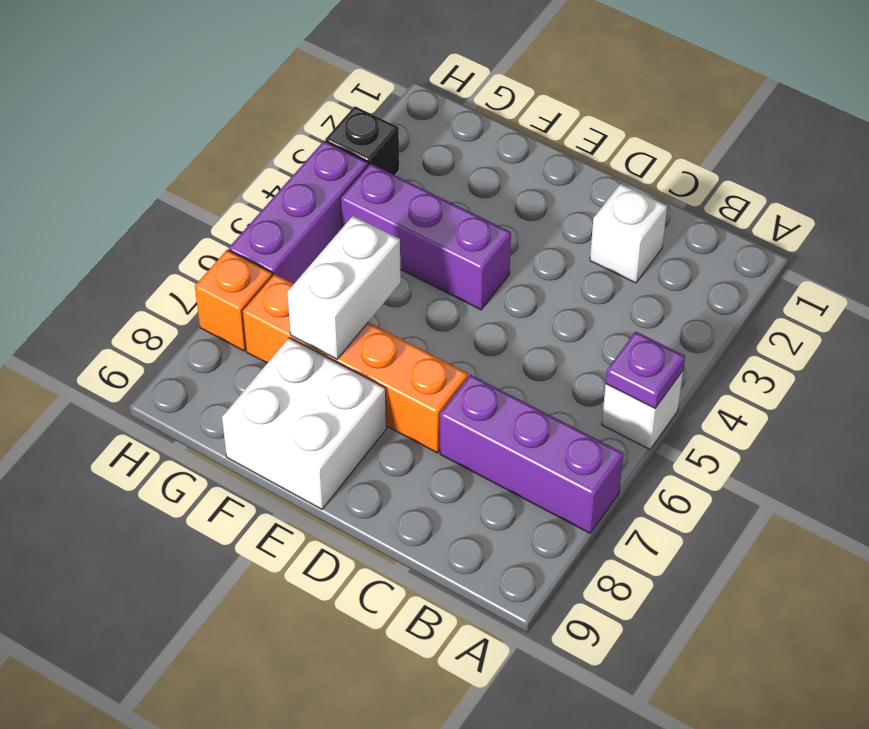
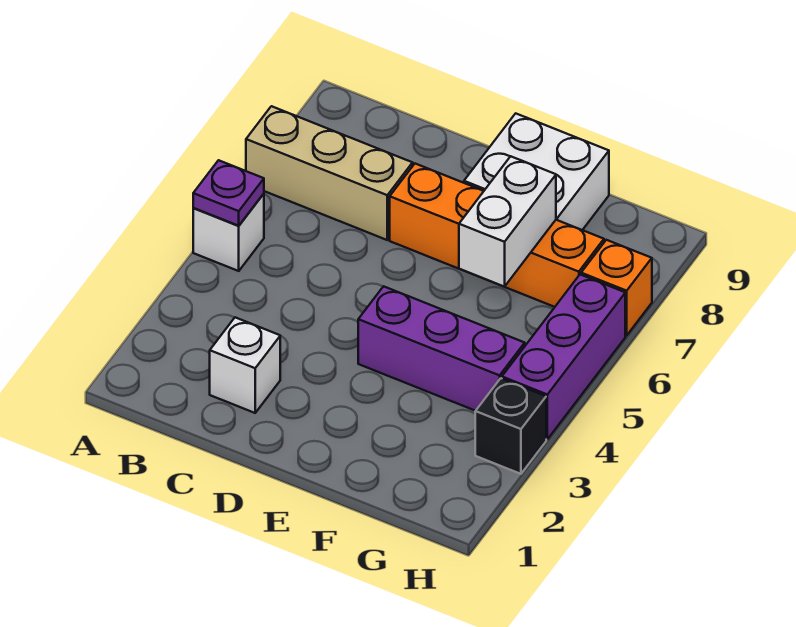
purple brick A7:C7 level 1 -> tan brick A7:C7 level 1

